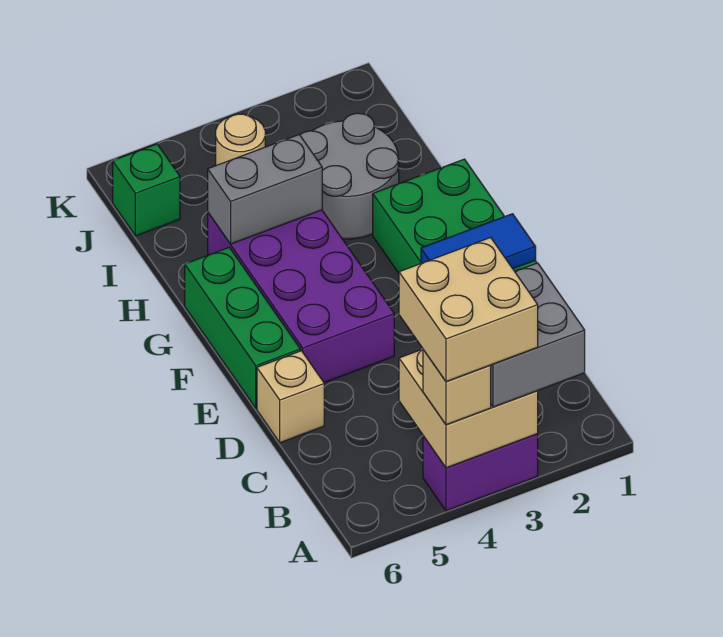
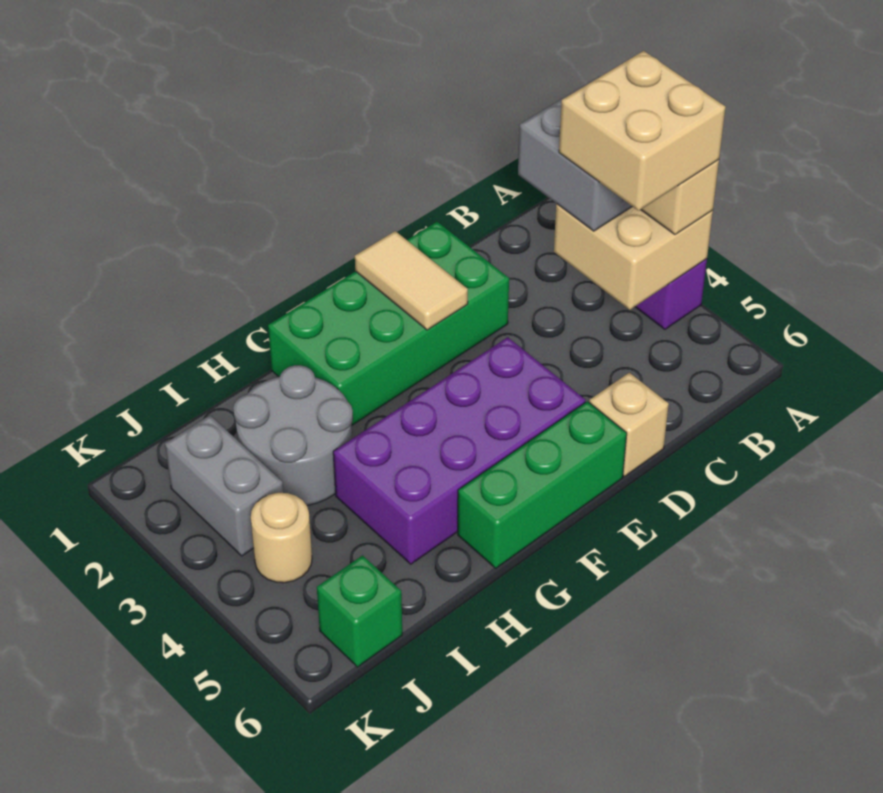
blue tile E1:E2 level 2 -> tan tile E1:E2 level 2
grey brick H4:H5 level 2 -> grey brick J2:J3 level 1

